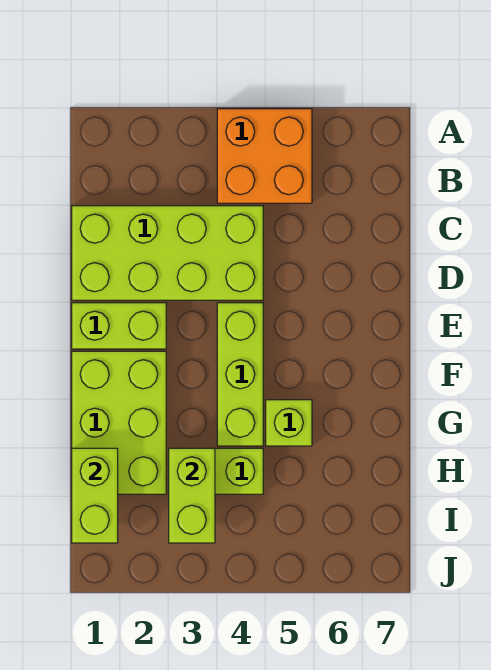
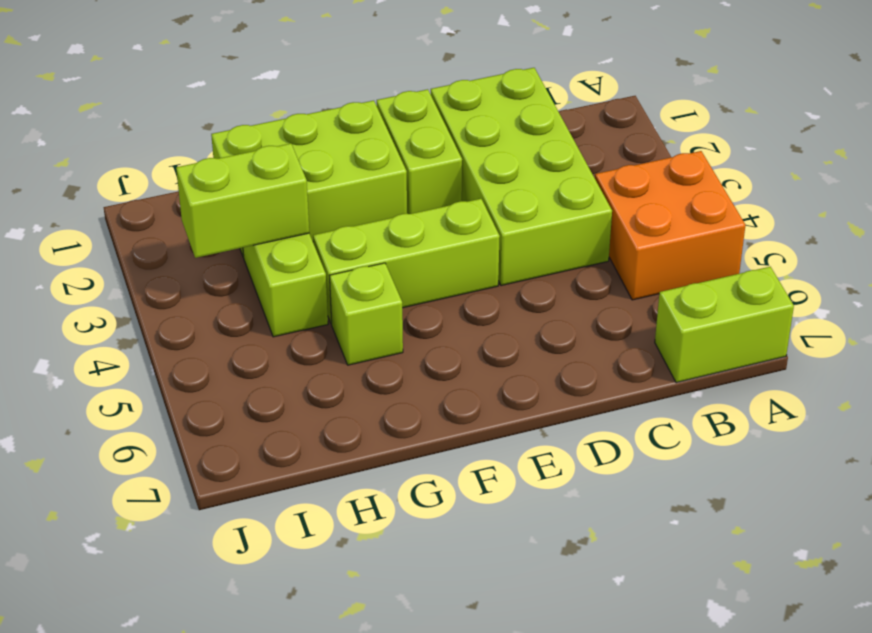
lime brick H1:I1 level 2 -> lime brick A7:B7 level 1

